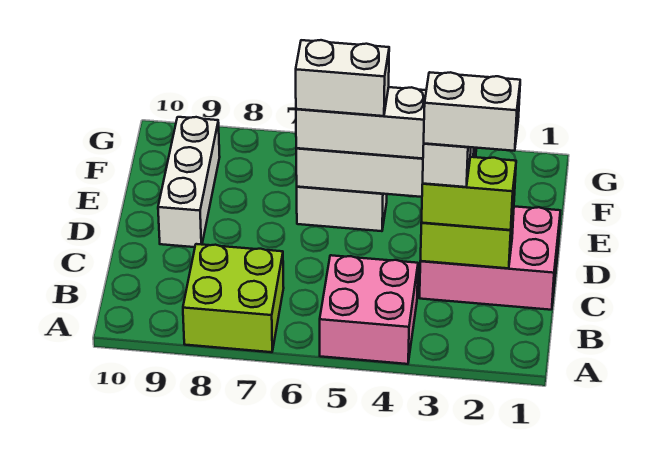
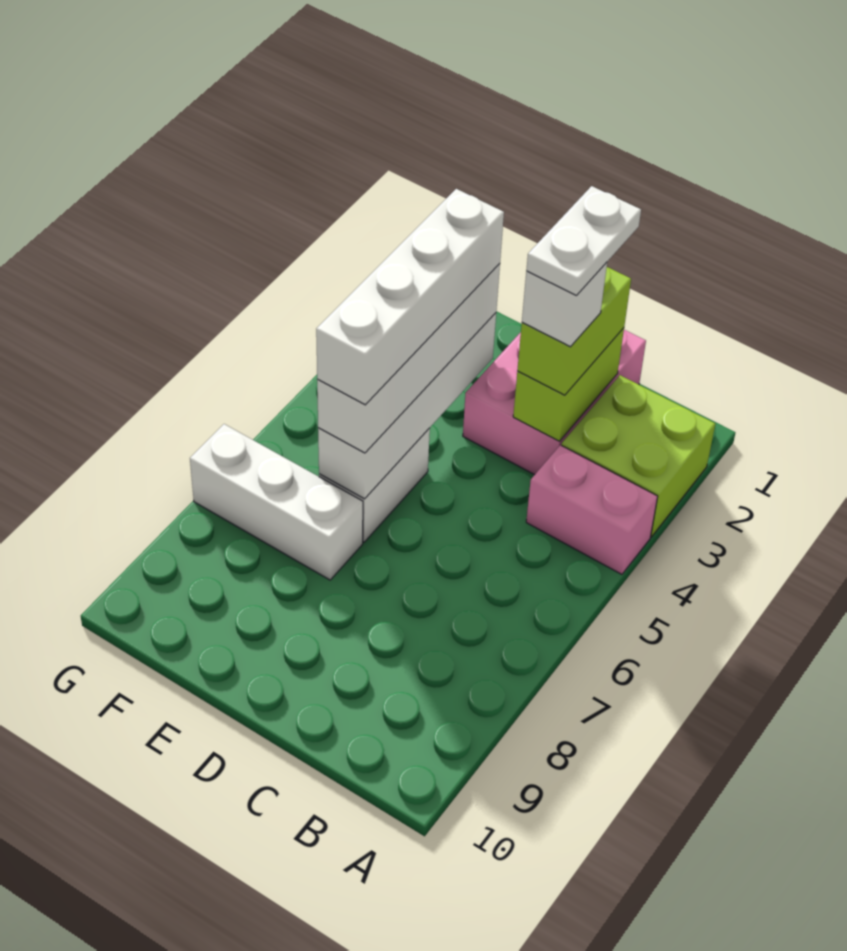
pink brick A4:B5 level 1 -> pink brick A4:B4 level 1
lime brick A7:B8 level 1 -> lime brick A2:B3 level 1
white brick C2:C3 level 5 -> white plate C2:C3 level 5
white brick D9:F9 level 1 -> white brick E7:G7 level 1
white brick E5:E6 level 4 -> white brick E3:E6 level 4

